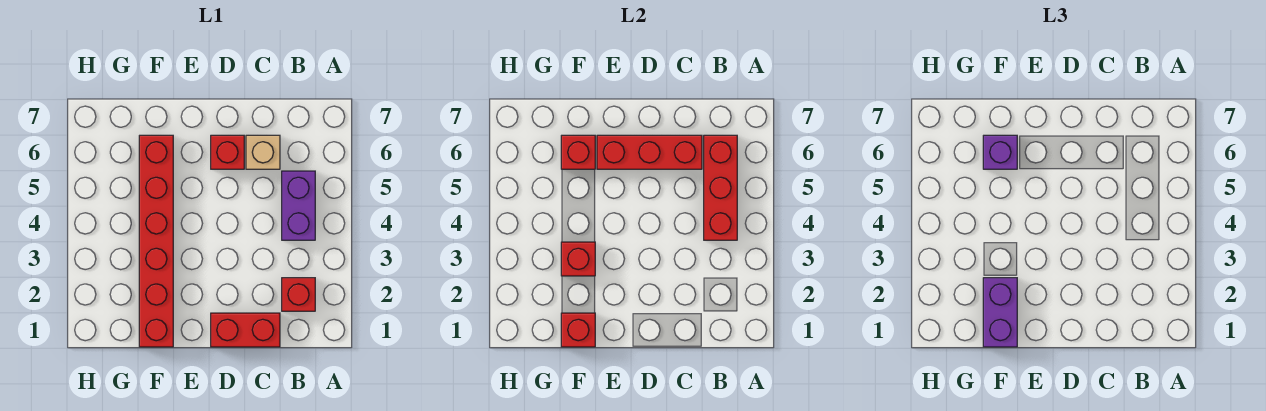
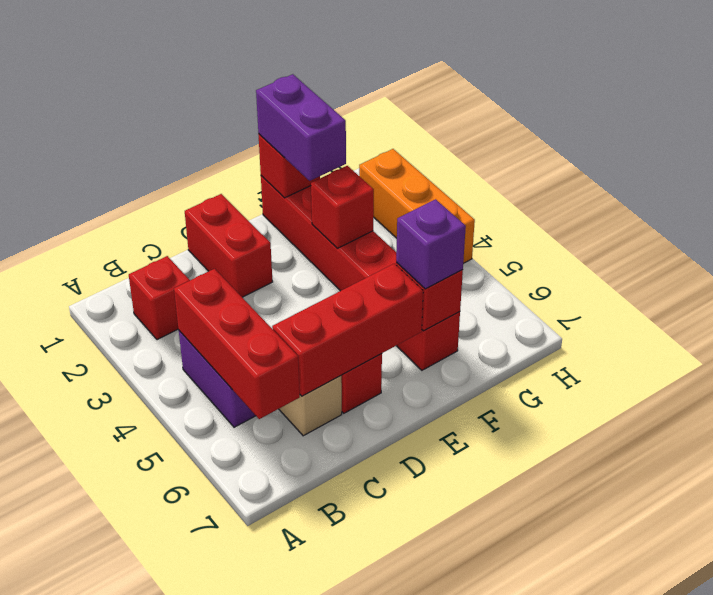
red brick C1:D1 level 1 -> red brick D1:D2 level 1
none -> orange brick H2:H4 level 1

